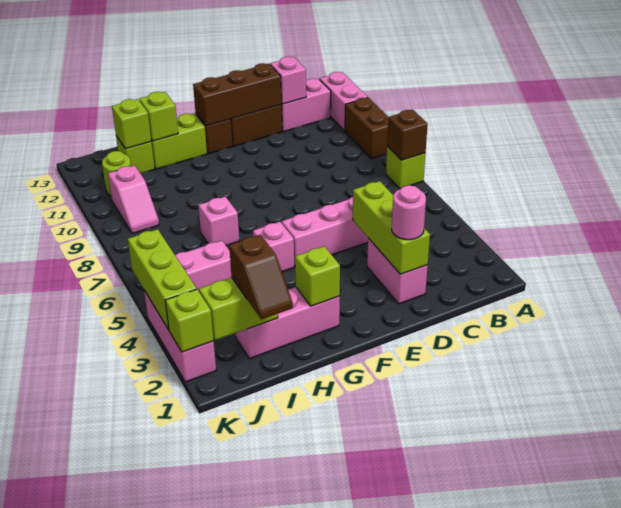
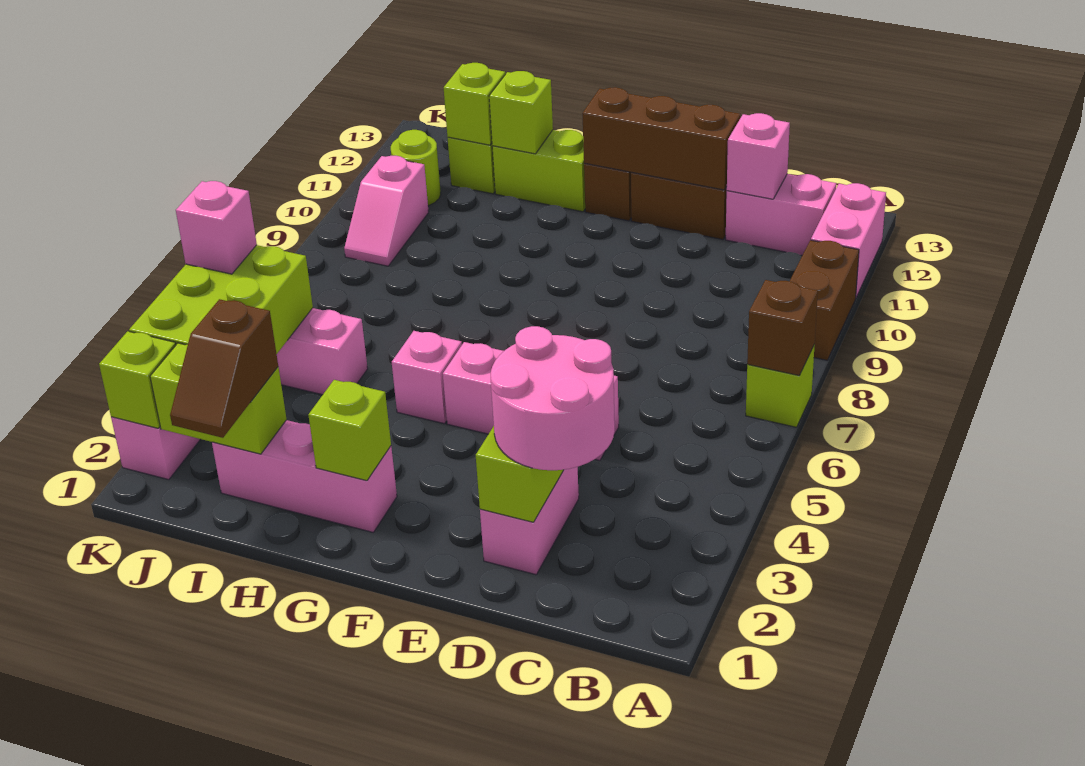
pink round brick D2 level 3 -> pink round brick C2:D3 level 3
pink brick H7 level 1 -> pink brick K5 level 3
lime brick K3:K5 level 2 -> lime brick J3:K5 level 2

